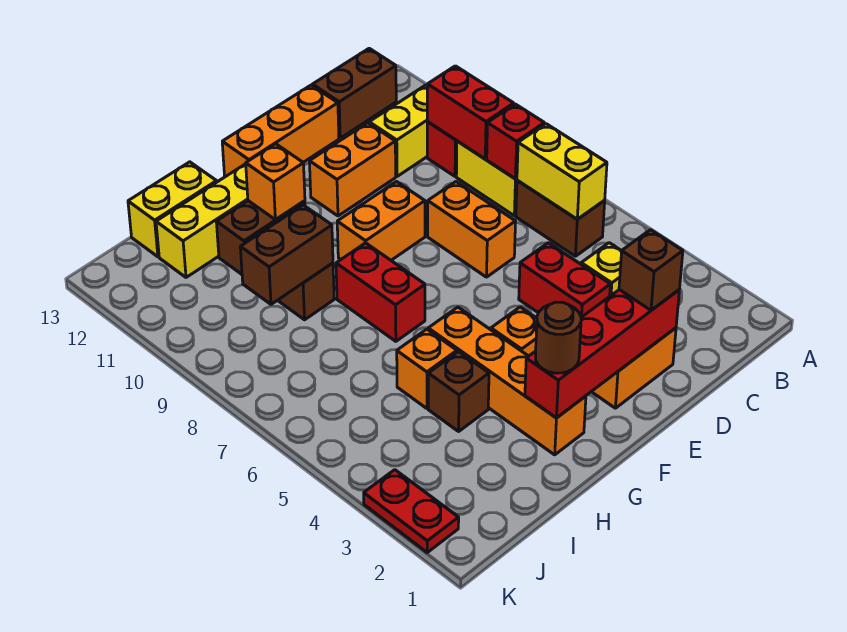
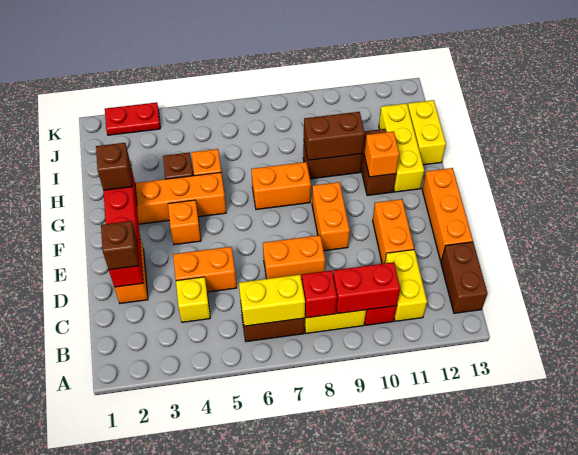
red brick D4:D5 level 1 -> orange brick D4:D5 level 1
brown round brick G2 level 3 -> brown brick G2 level 3
red brick G7:G8 level 1 -> orange brick G7:G8 level 1
brown brick H9:I9 level 2 -> brown brick H9:H10 level 2

